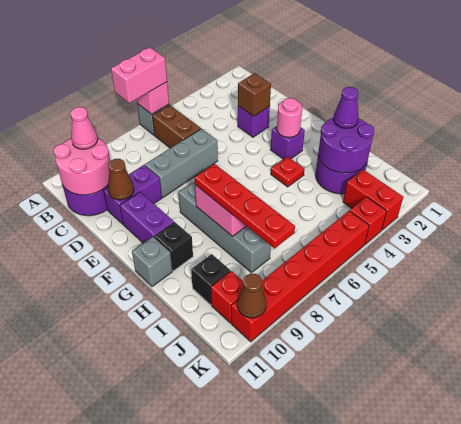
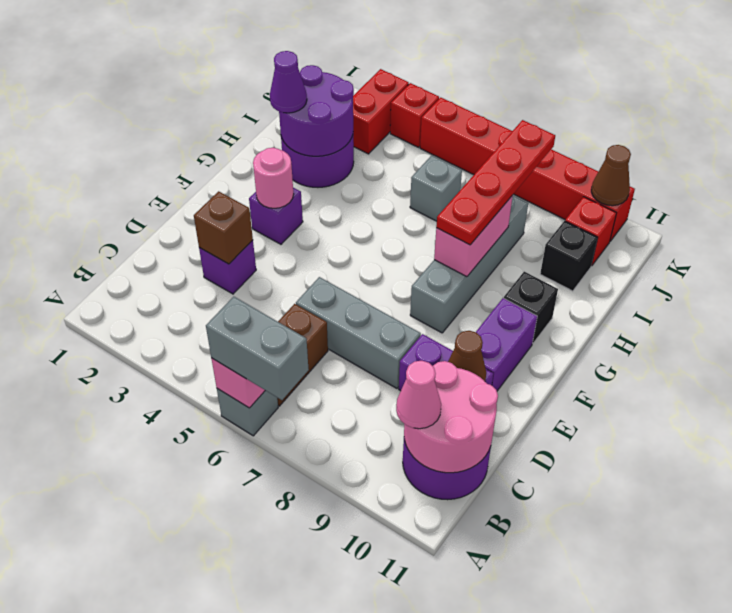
pink brick A6:A7 level 3 -> grey brick A6:A7 level 3
red plate G4 level 1 -> none
grey brick G11 level 1 -> grey brick I6 level 1

